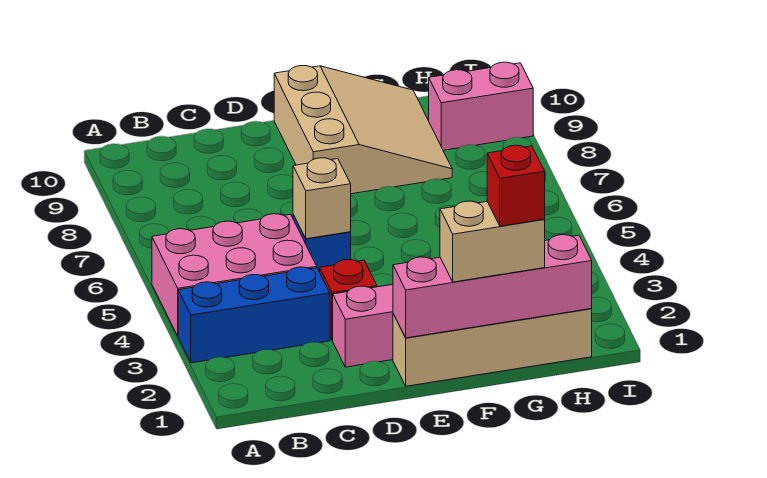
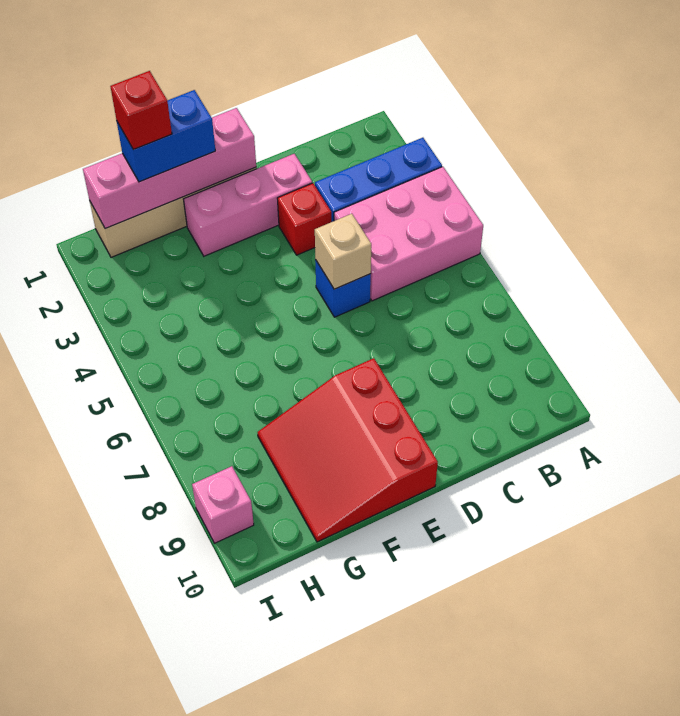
tan slope E8:G10 level 1 top E -> red slope E8:G10 level 1 top E
tan brick F1:G1 level 3 -> blue brick F1:G1 level 3
pink brick H9:I9 level 1 -> pink brick I9 level 1

